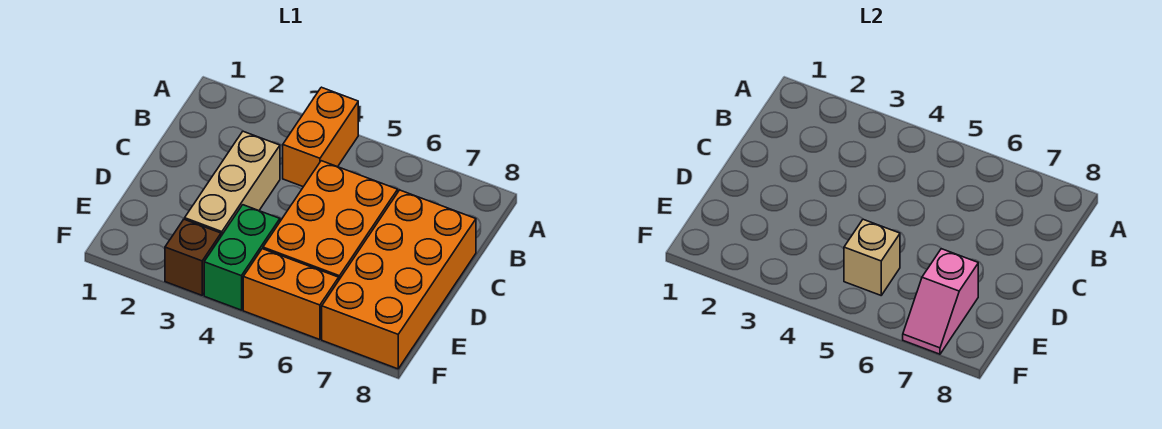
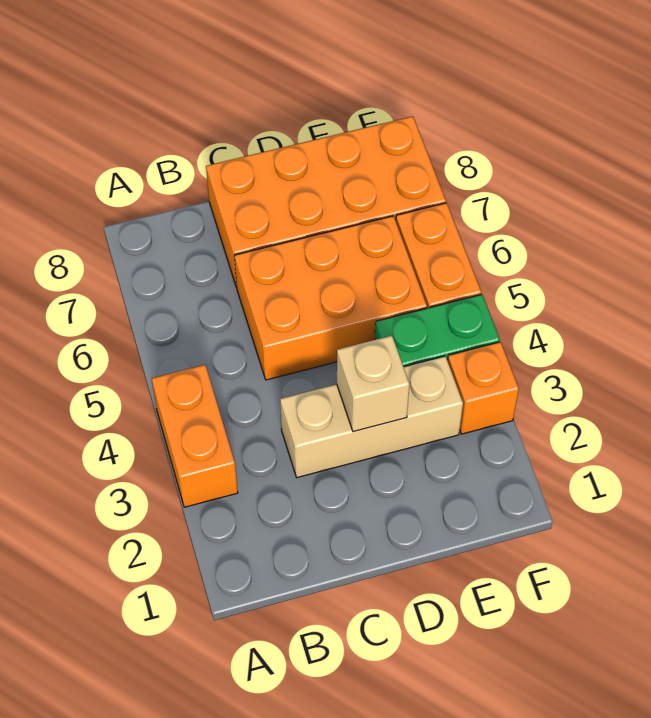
orange brick A4:B4 level 1 -> orange brick A3:A4 level 1
tan brick E5 level 2 -> tan brick D3 level 2
pink slope E7:F7 level 2 top E -> none
brown brick F3 level 1 -> orange brick F3 level 1

